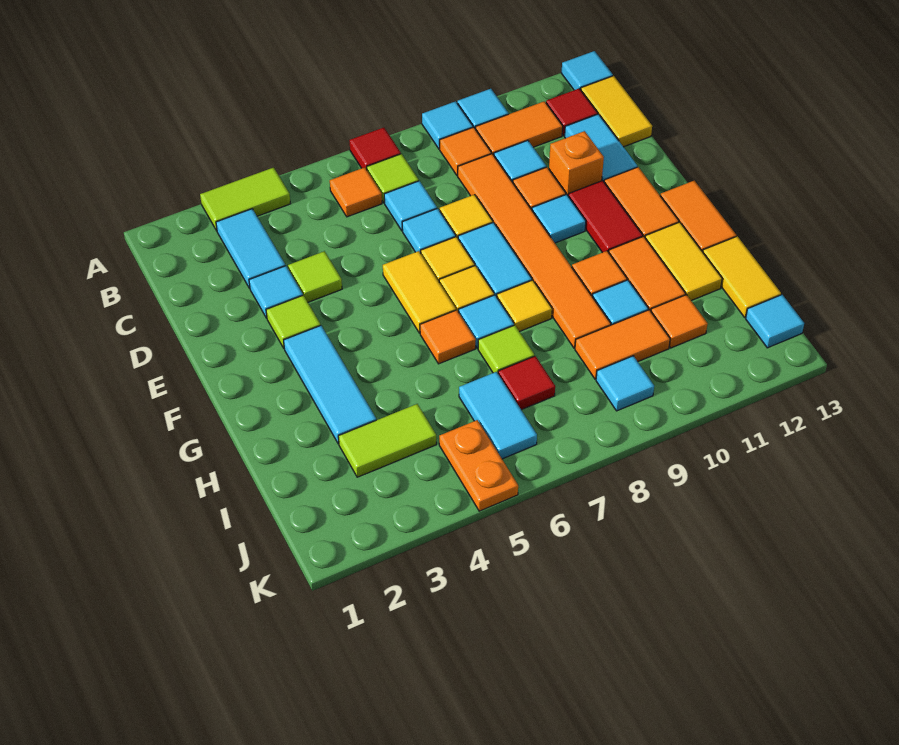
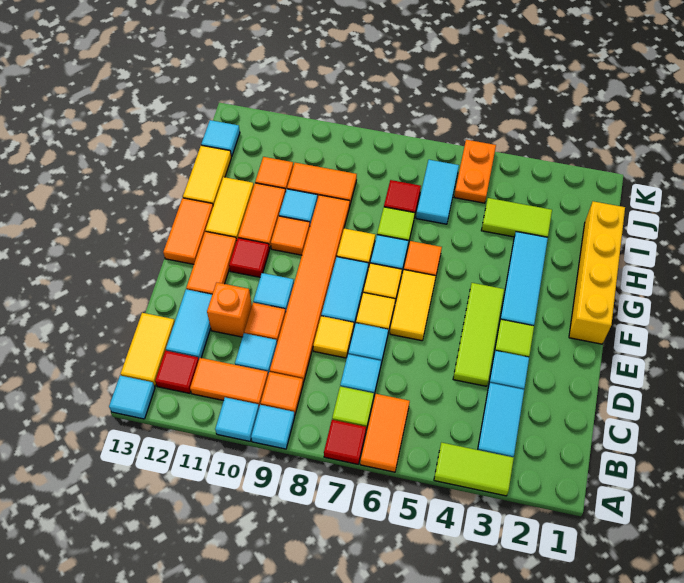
orange tile B6 level 1 -> orange tile A6:B6 level 1
lime tile D4 level 1 -> lime tile D4:F4 level 1
red tile E11:F11 level 1 -> red tile F11 level 1
none -> yellow brick F1:I1 level 1
cyan tile J9 level 1 -> none

